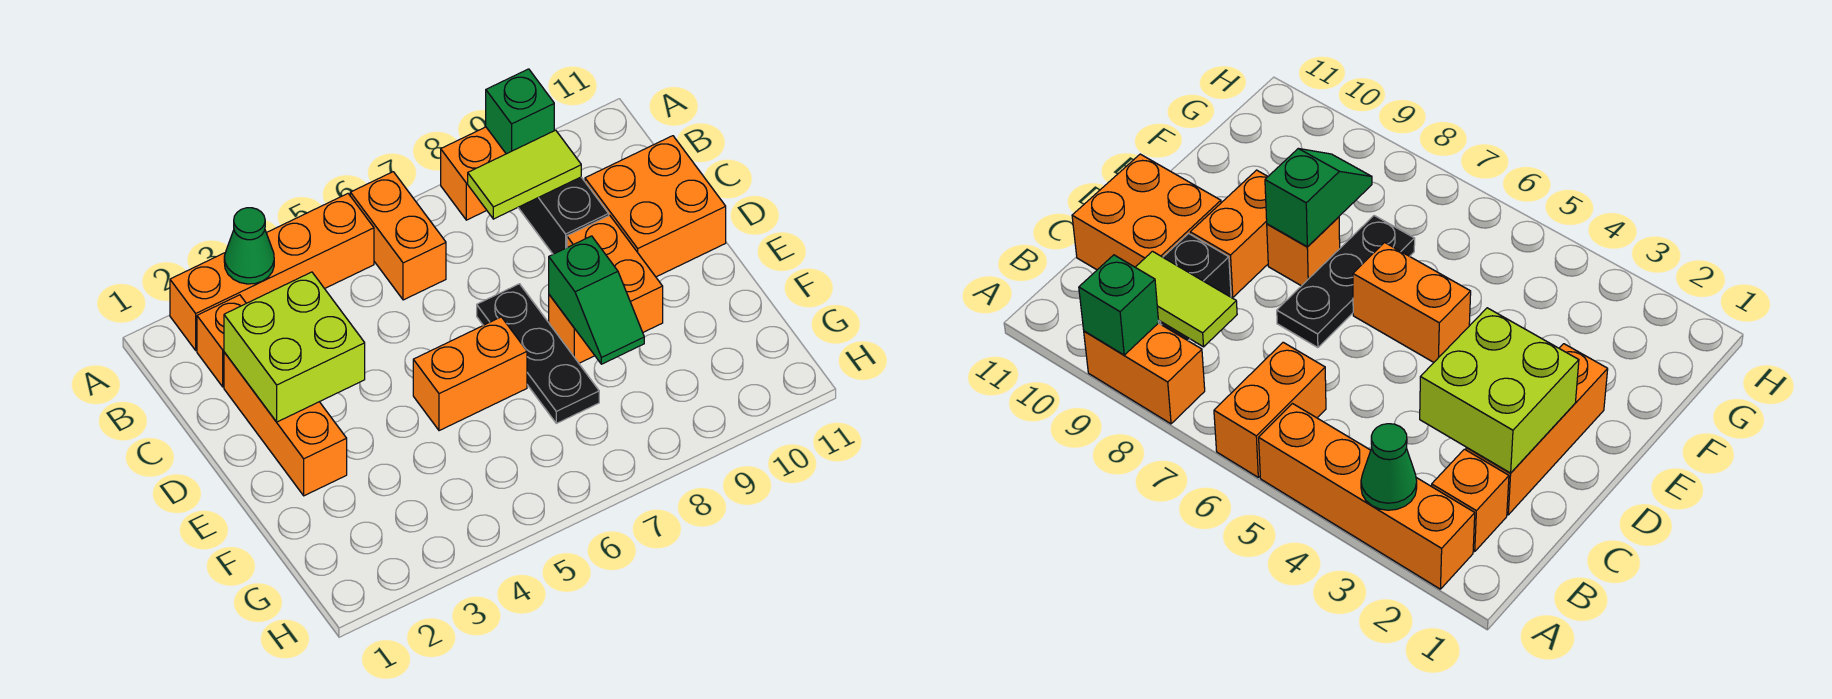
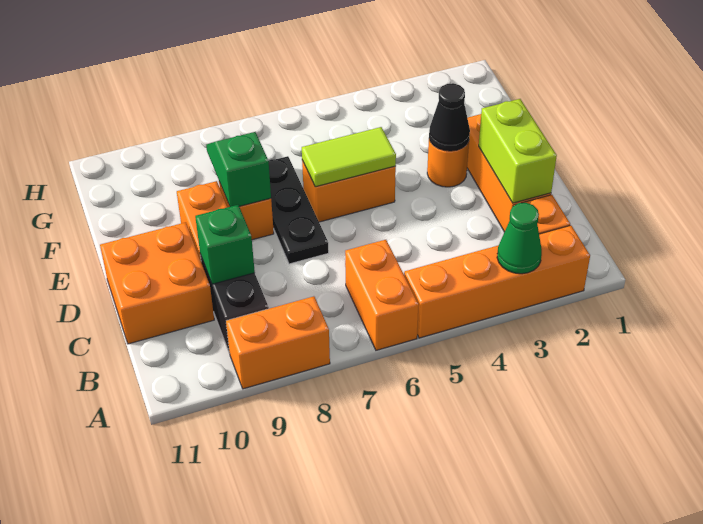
green brick A9 level 2 -> green brick C9 level 2
lime tile B8:B9 level 2 -> lime tile E5:E6 level 2
lime brick C2:D3 level 2 -> lime brick C2:D2 level 2
none -> orange round brick E3 level 1
none -> black cone E3 level 2

